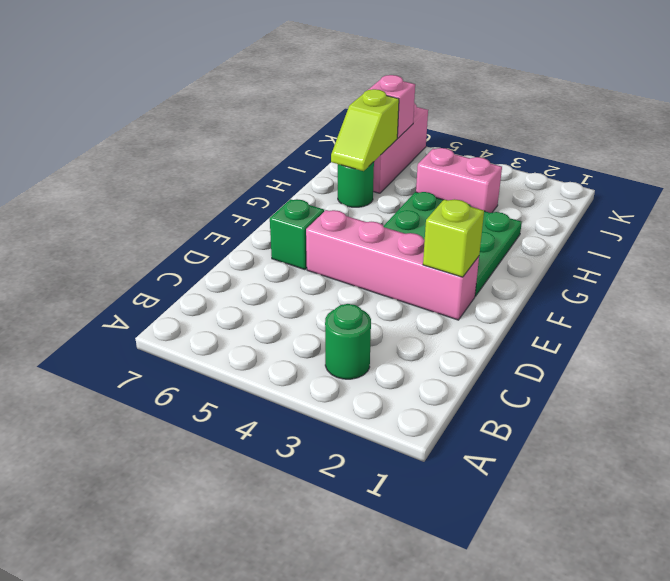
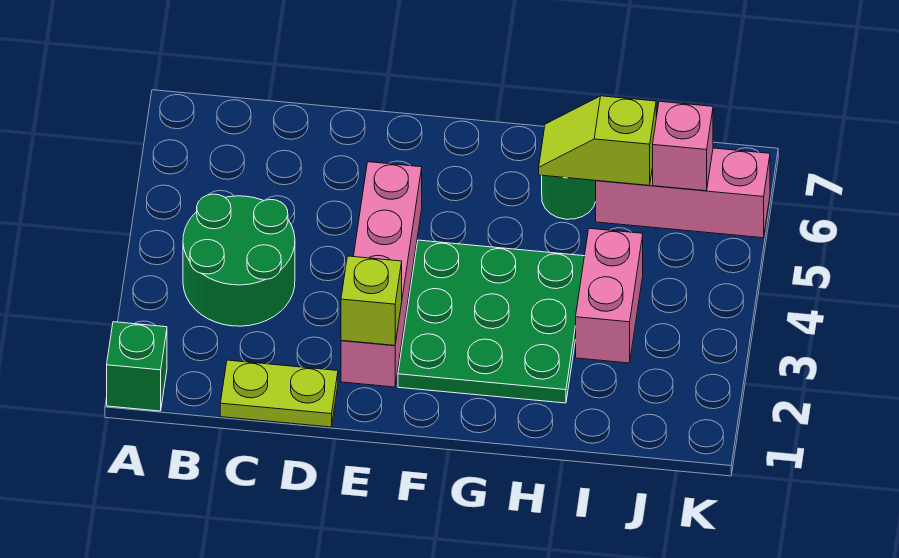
green round brick B3 level 1 -> green round brick B3:C4 level 1
none -> lime plate C1:D1 level 1
green brick E6 level 1 -> green brick A1 level 1

